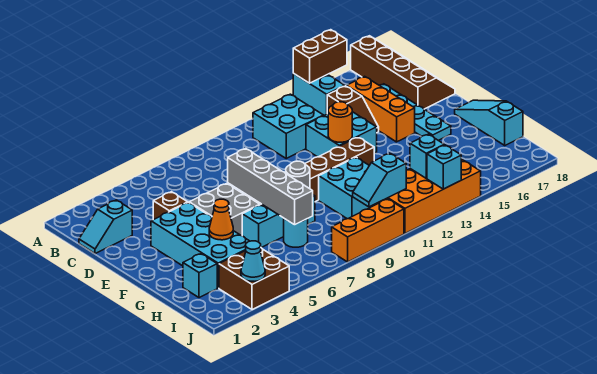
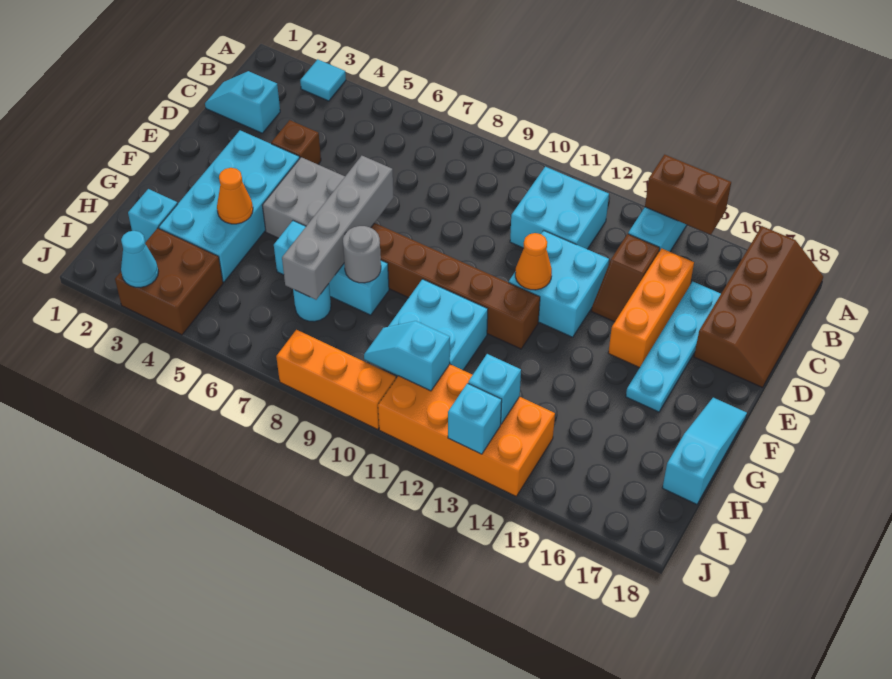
none -> cyan tile A3 level 1
orange round brick E12 level 2 -> orange cone E12 level 2

